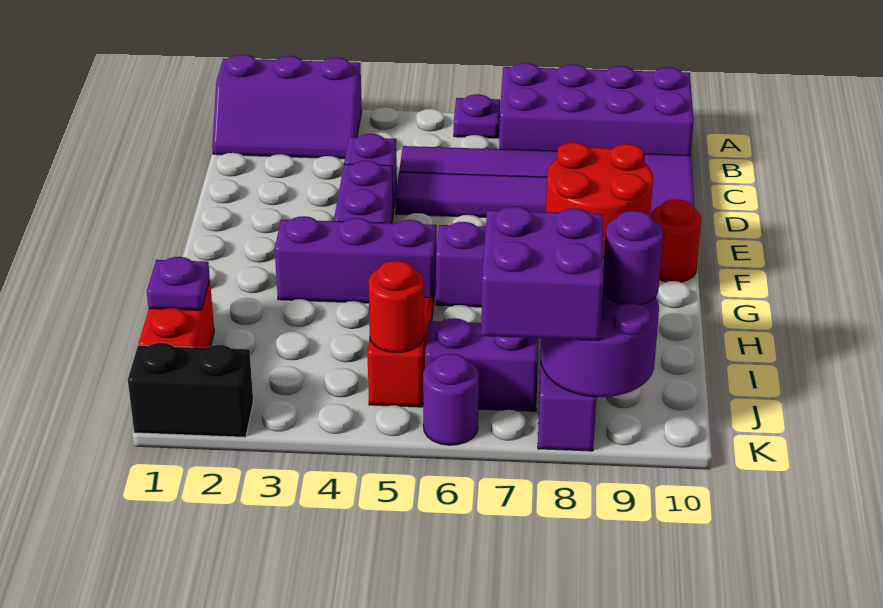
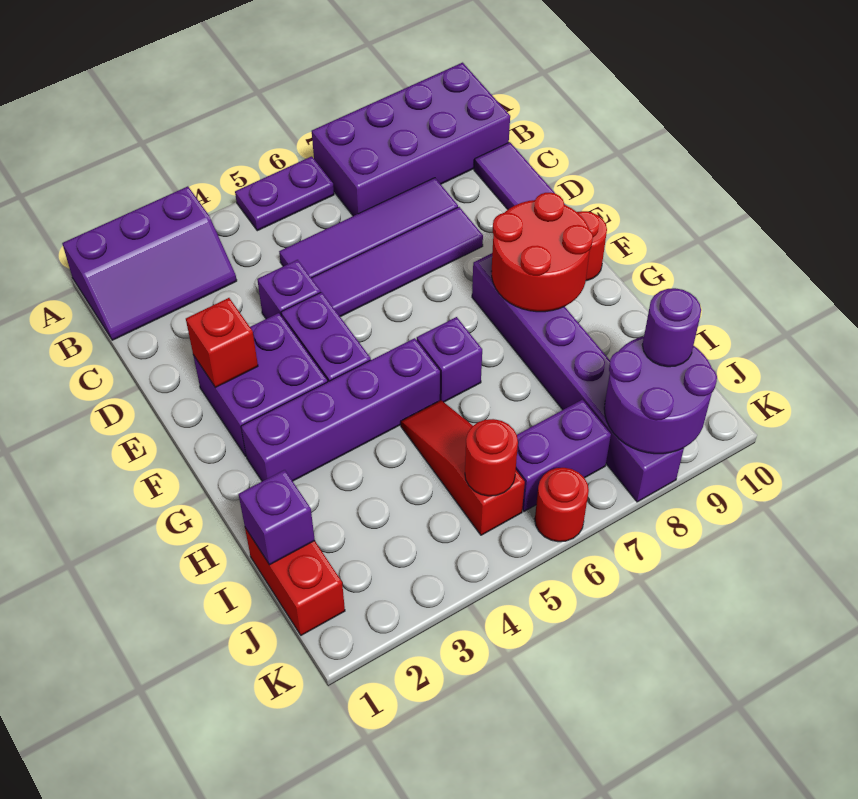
purple plate A6 level 1 -> purple plate A5:A6 level 1
none -> red brick E2 level 2
purple brick G3:G5 level 1 -> purple brick G2:G5 level 1
purple plate I1 level 2 -> purple brick I1 level 2
purple brick J7:K8 level 3 -> purple brick E2:F3 level 1
black brick K1:K2 level 1 -> none
purple round brick K6 level 1 -> red round brick K6 level 1

